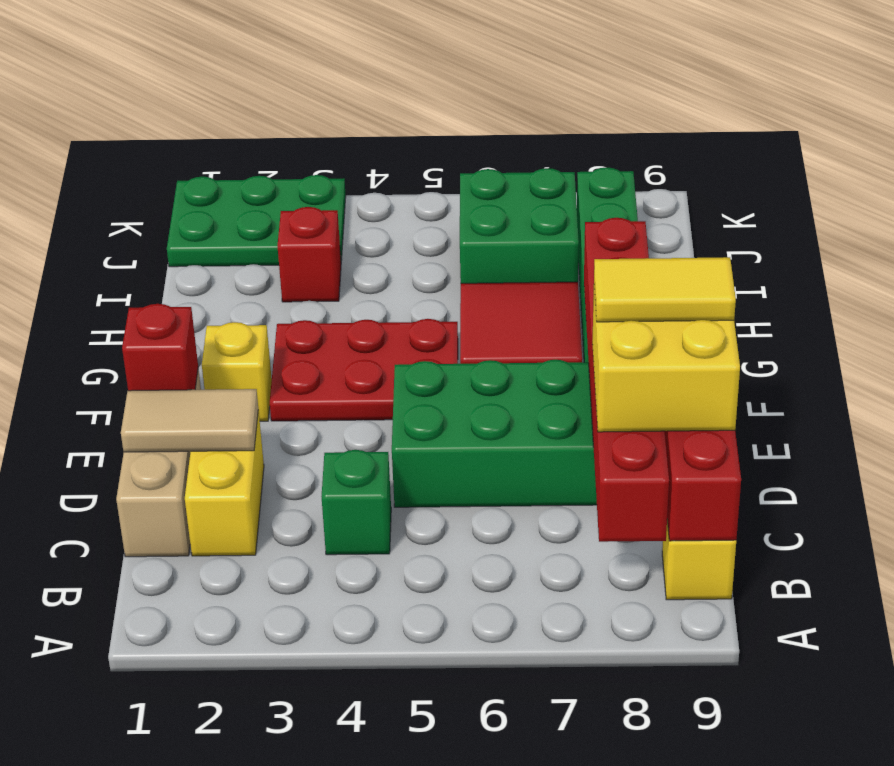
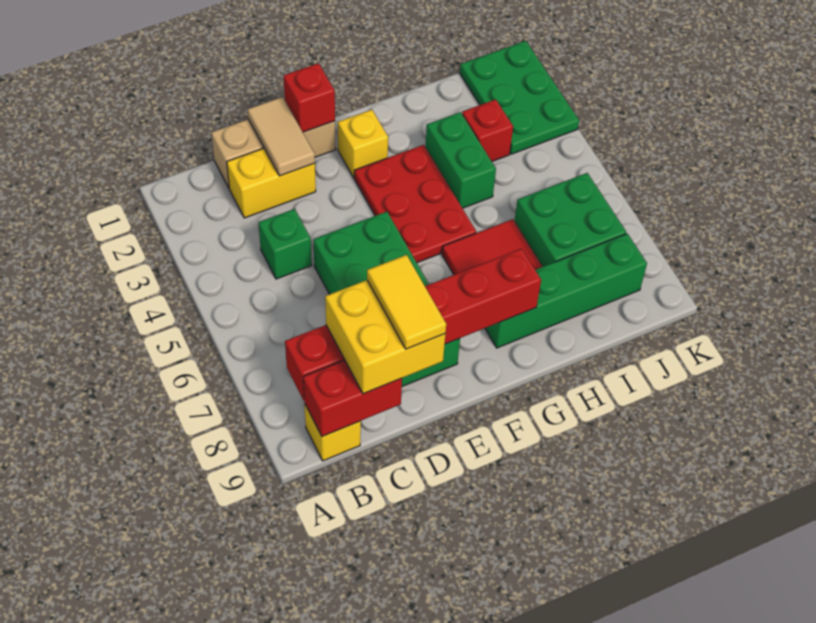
none -> green brick H3:H4 level 1

